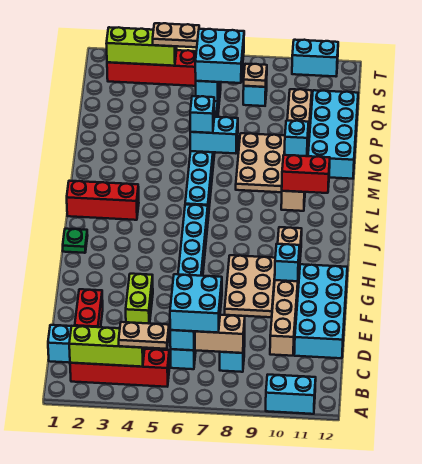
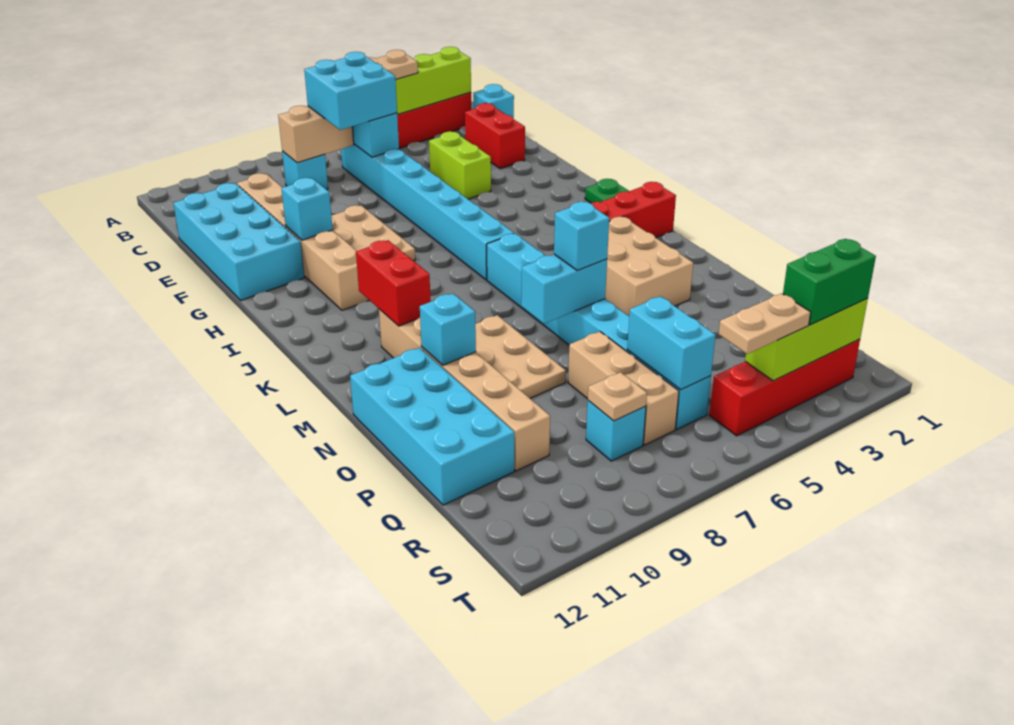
cyan brick A10:A11 level 1 -> none
none -> tan brick L3:N4 level 1
red brick L10:L11 level 2 -> red brick K10:L10 level 2
none -> tan brick P7:R7 level 1
cyan brick Q6:R7 level 3 -> none
none -> green brick S2:S3 level 3
cyan brick T10:T11 level 1 -> none

